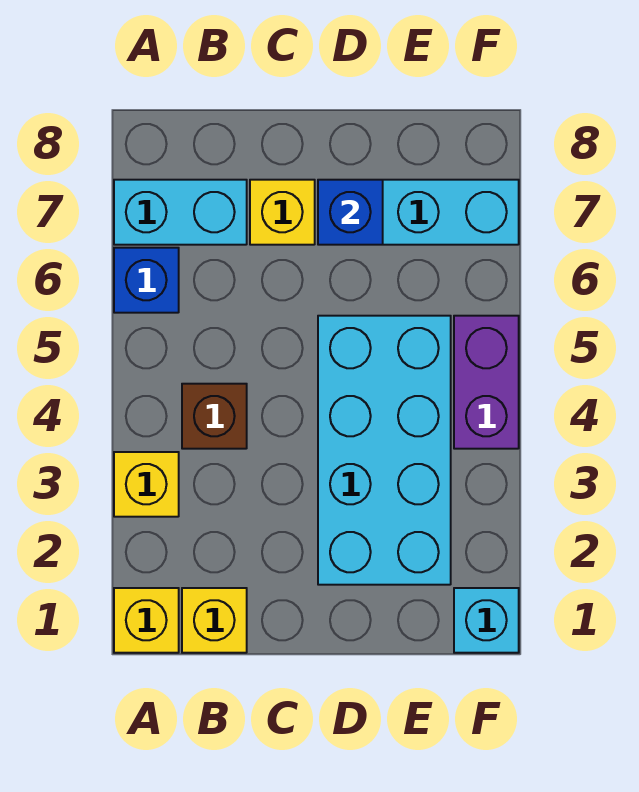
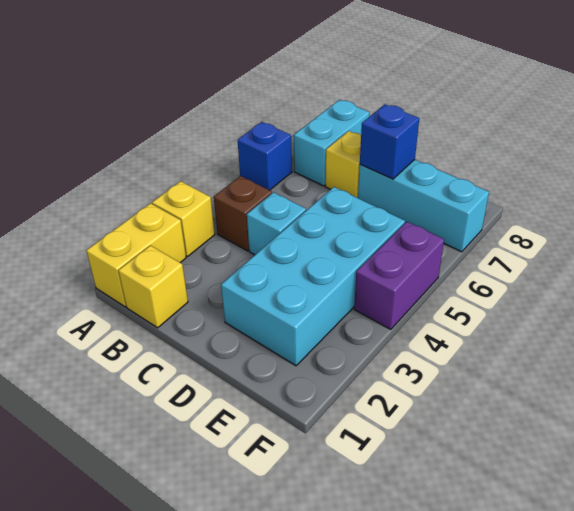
yellow brick A1 level 1 -> yellow brick A1:A2 level 1
cyan brick A7:B7 level 1 -> cyan brick B7:B8 level 1
cyan brick F1 level 1 -> cyan brick C4 level 1

